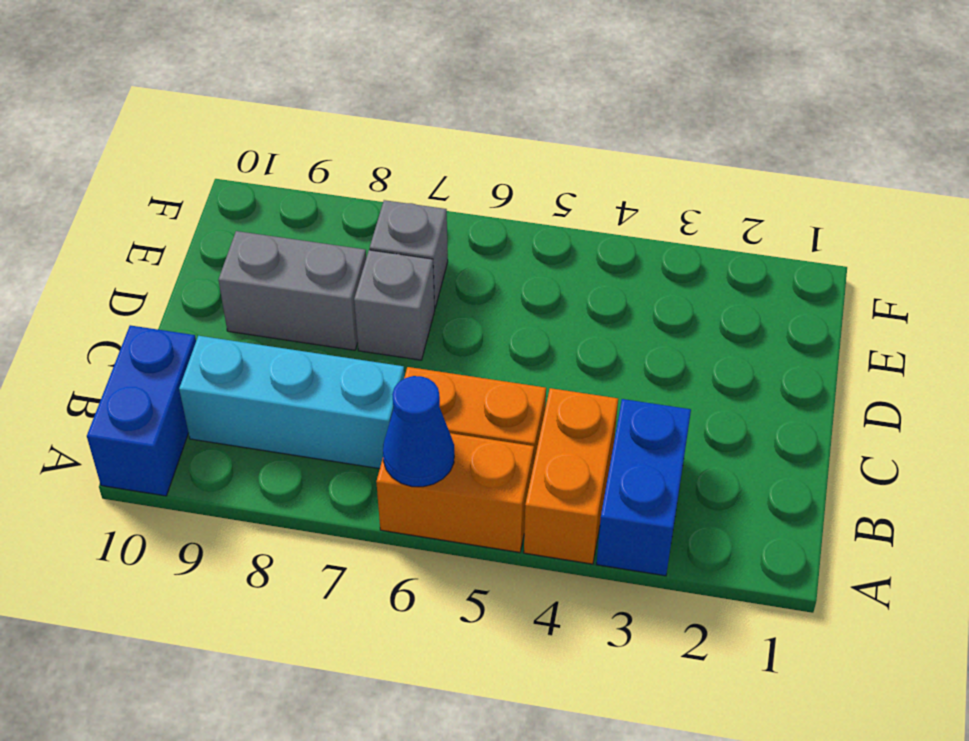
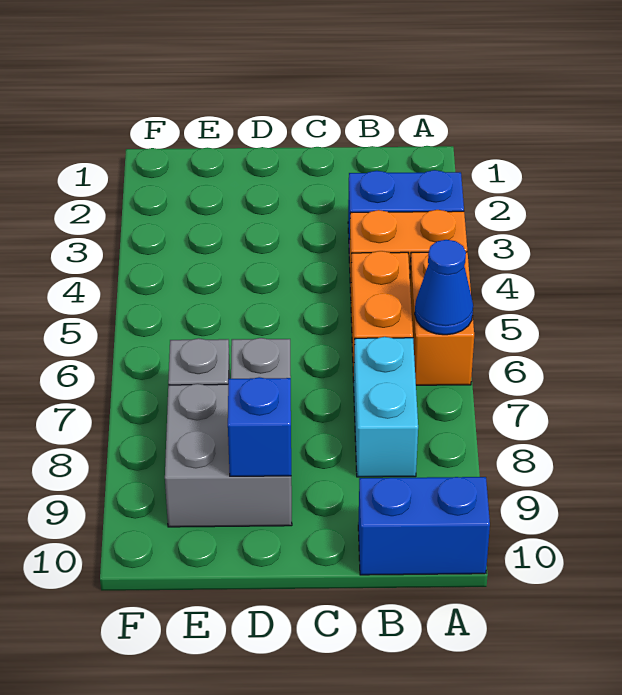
cyan brick B7:B9 level 1 -> cyan brick B7:B8 level 1
grey brick D8:D9 level 1 -> grey brick D8:E9 level 1
none -> blue brick D9 level 2

